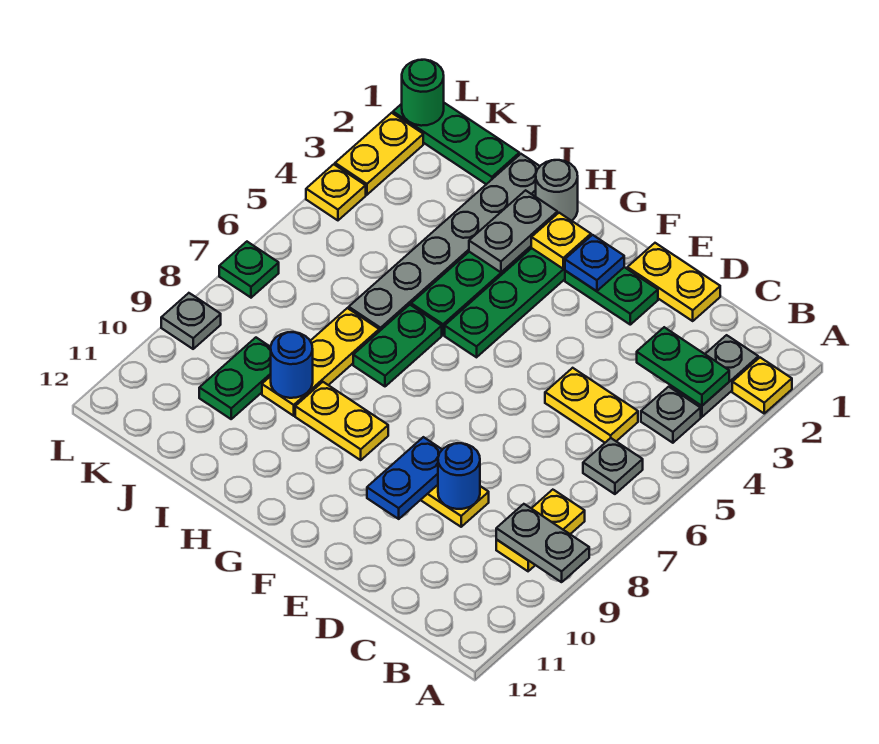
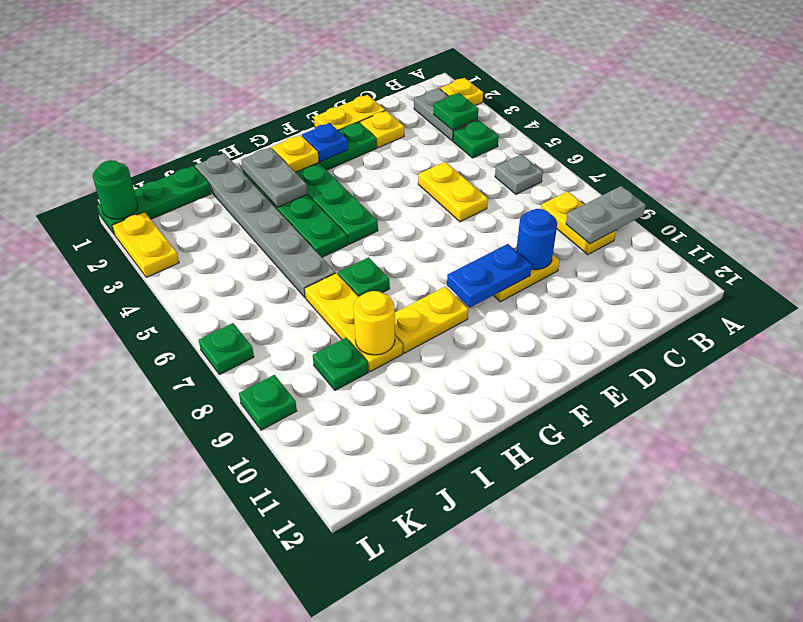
green plate B3:C3 level 2 -> green plate B3 level 2
grey plate B4 level 1 -> green plate B4 level 1
yellow plate C5:D5 level 1 -> yellow plate D5:D6 level 1
blue plate E9:E10 level 2 -> blue plate E9:F9 level 2
grey round brick H1 level 1 -> none
green plate H6:H7 level 1 -> green plate H7 level 1
blue round brick I9 level 2 -> yellow round brick I9 level 2
green plate J9:J10 level 1 -> green plate J9 level 1
yellow plate L4 level 1 -> yellow plate D2 level 1
grey plate L9 level 1 -> green plate L9 level 1

